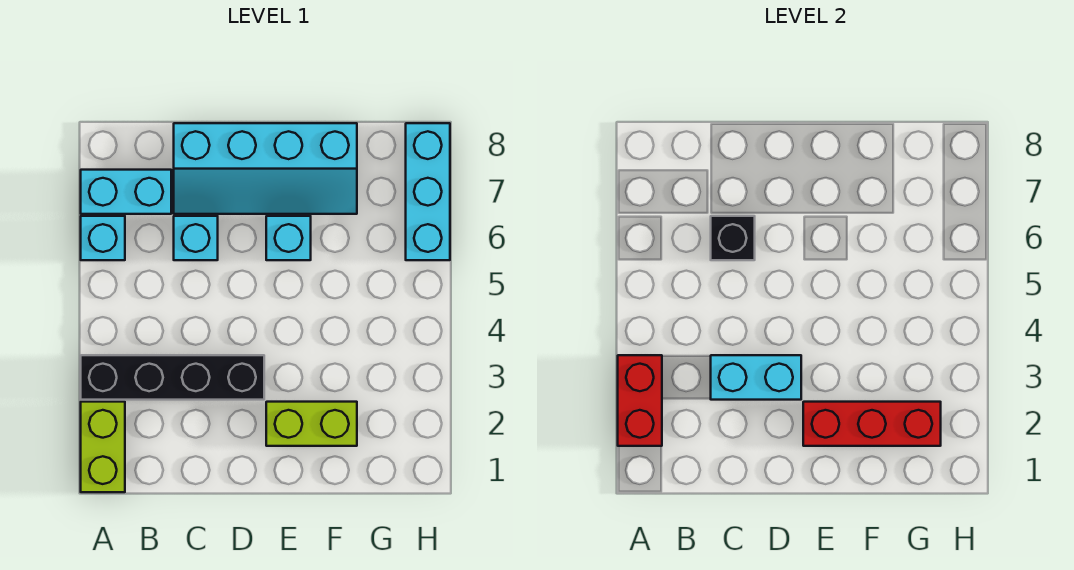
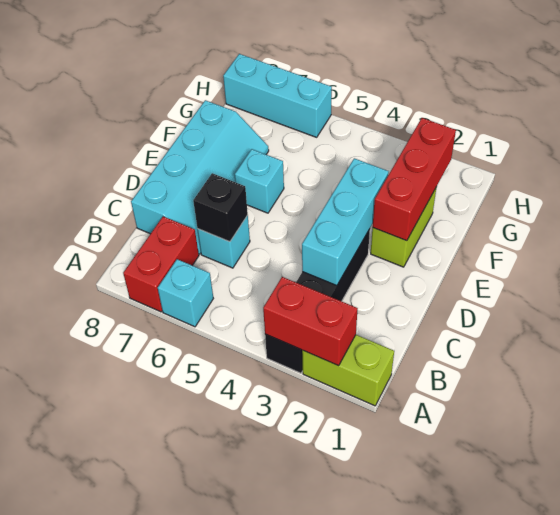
cyan brick A7:B7 level 1 -> red brick A7:B7 level 1
cyan brick C3:D3 level 2 -> cyan brick C3:E3 level 2

